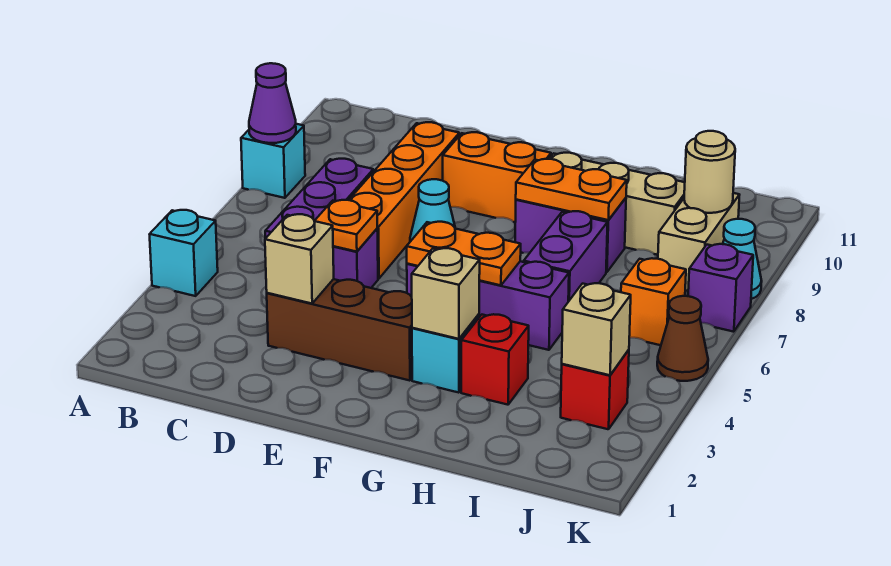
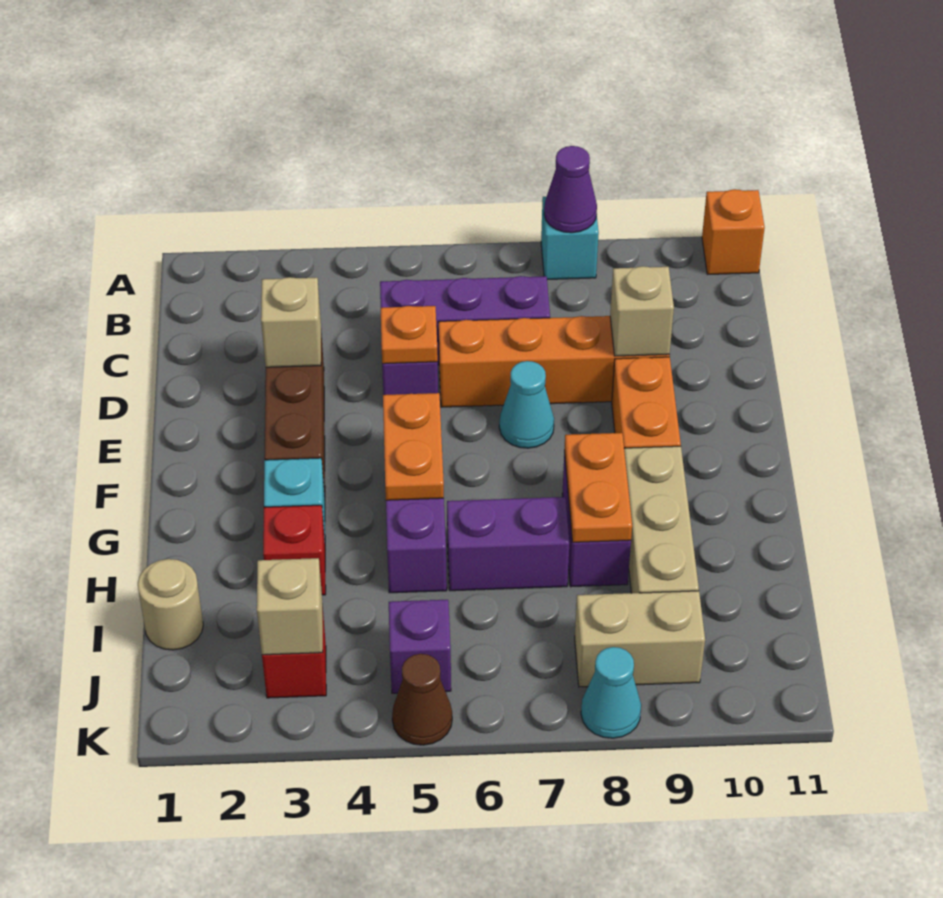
cyan brick A4 level 1 -> none
tan brick G3 level 2 -> tan brick D9 level 2
orange brick J6 level 1 -> orange brick A11 level 1
tan round brick J9 level 2 -> tan round brick I1 level 1
purple brick K7 level 1 -> purple brick J5 level 1

